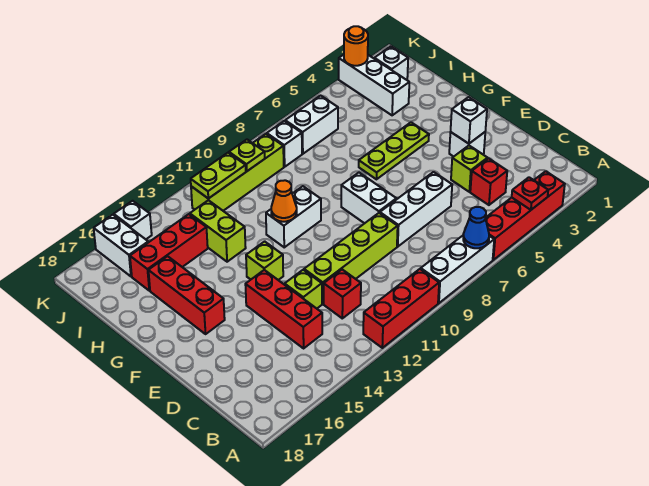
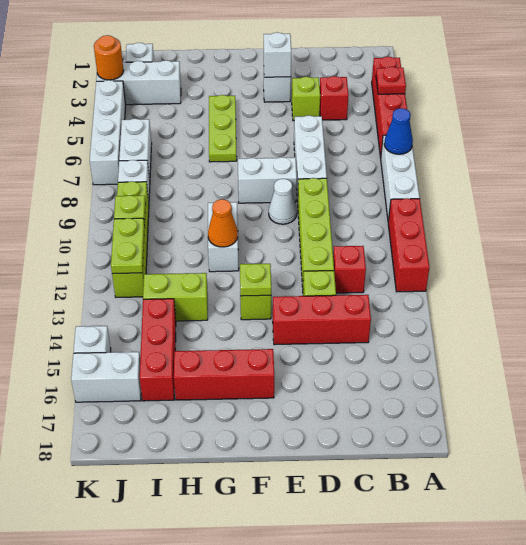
none -> white cone E9 level 1
none -> lime plate F13 level 2
none -> white brick K4:K7 level 1

